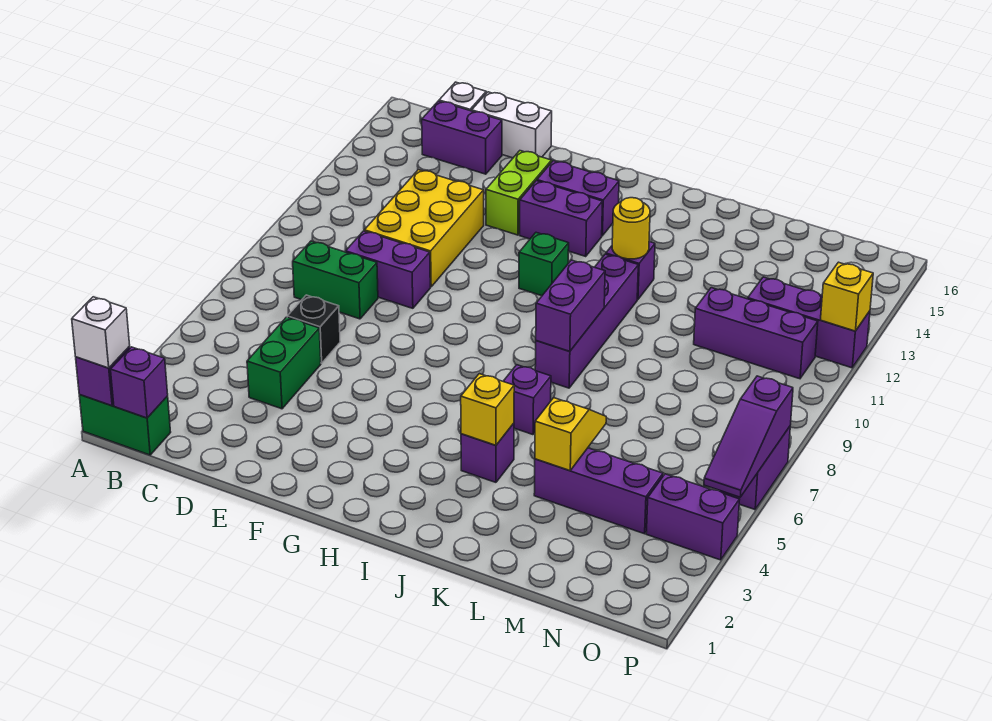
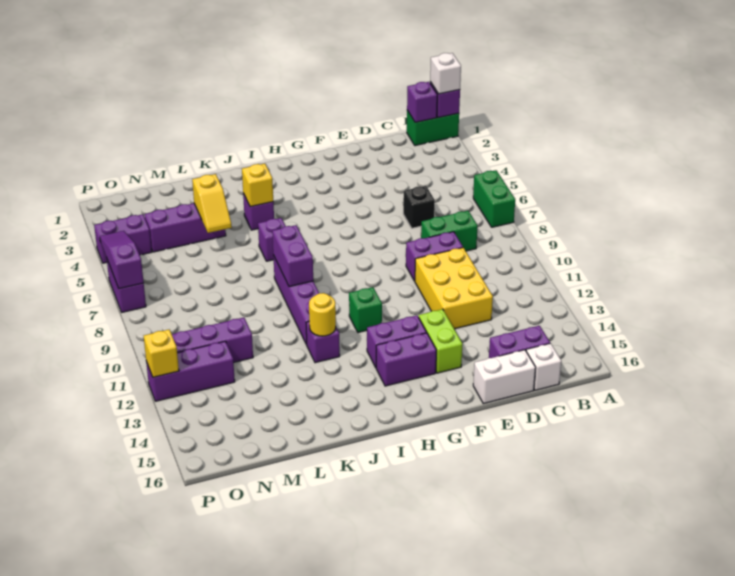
green brick D4:D5 level 1 -> green brick A6:A7 level 1

